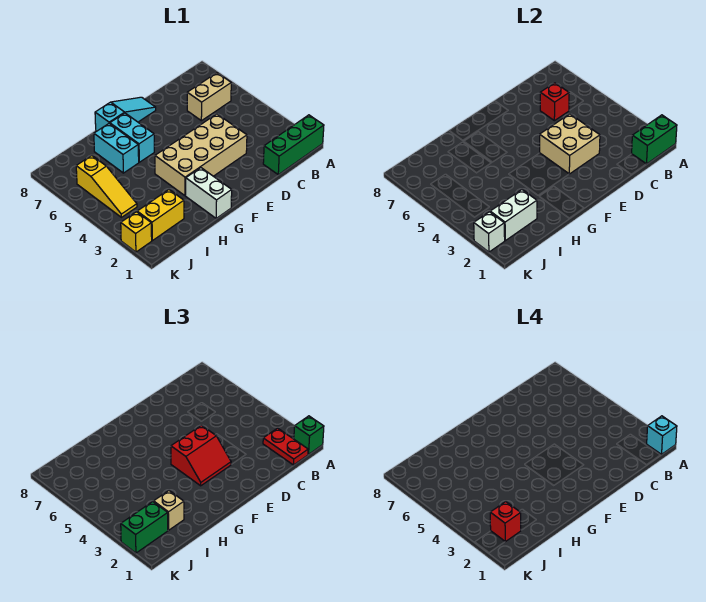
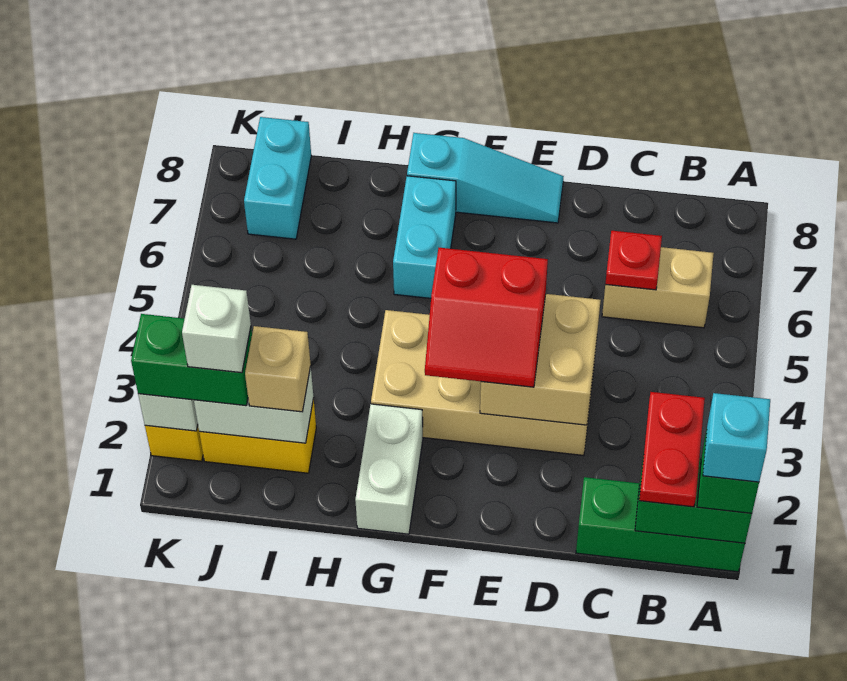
red brick C6 level 2 -> red plate C6 level 2
cyan brick H6:H7 level 1 -> cyan brick J7:J8 level 1
red brick J2 level 4 -> white brick J2 level 4
yellow slope J4:J6 level 1 top 6 -> none

